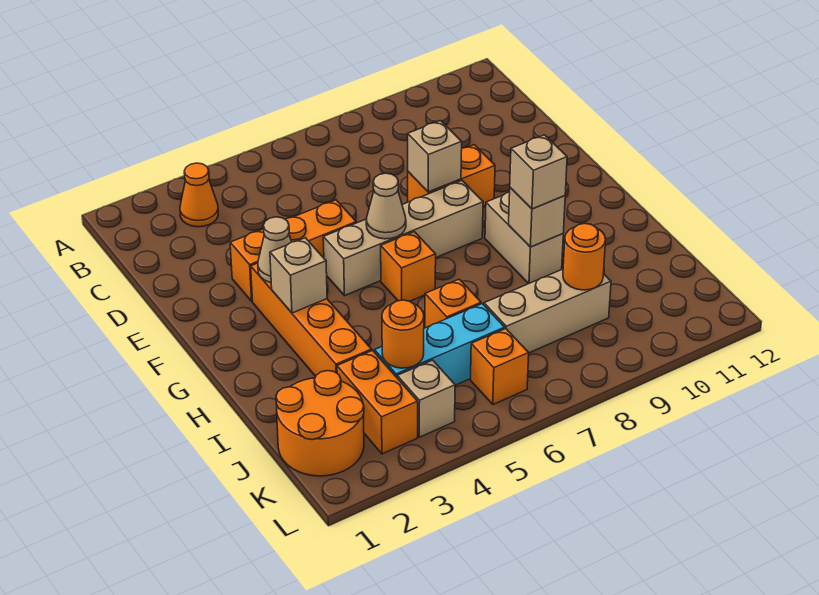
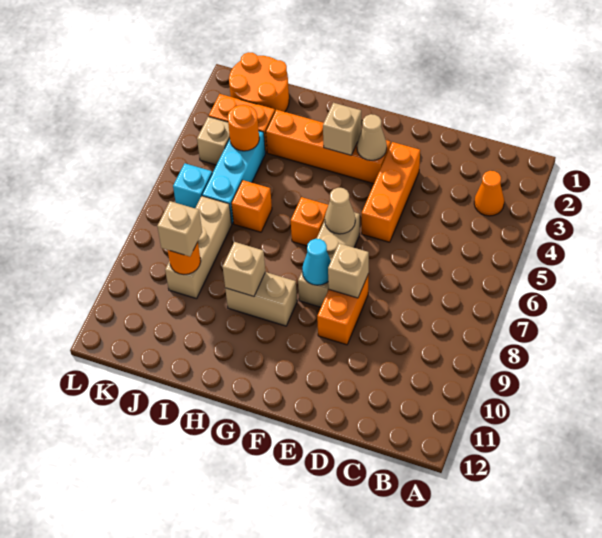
tan brick F5:F8 level 1 -> tan brick F6:F8 level 1
none -> cyan cone F8 level 2
tan brick H9 level 3 -> tan brick J9 level 3
orange brick K6 level 1 -> cyan brick K6 level 1

